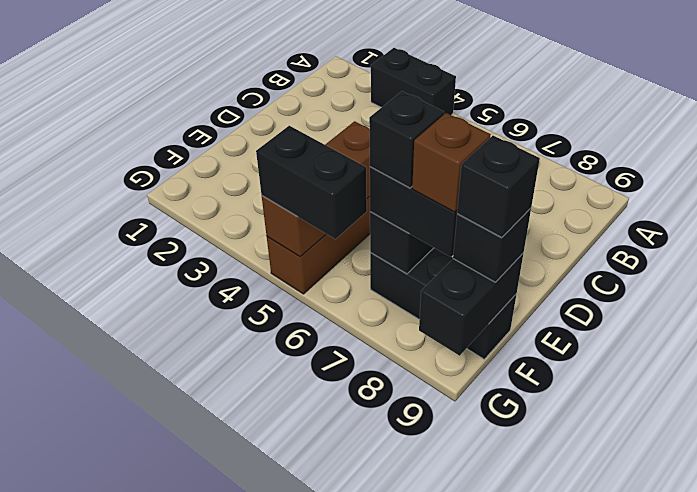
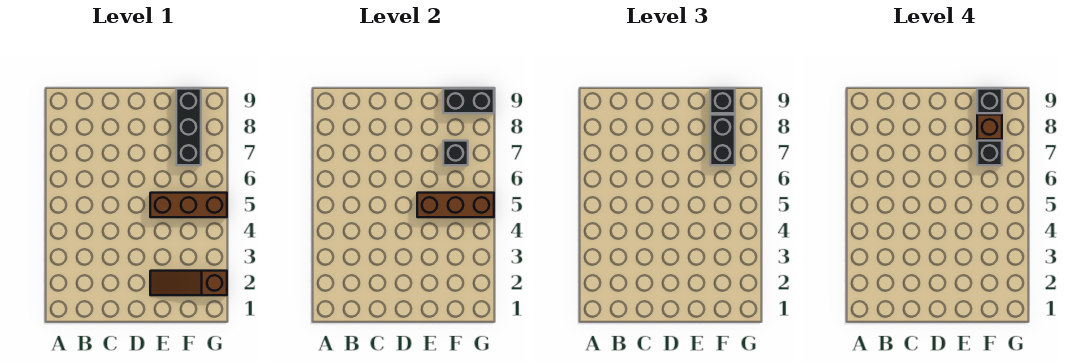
black brick A3:A4 level 1 -> none
none -> brown slope E2:G2 level 1 top G
black brick G5:G6 level 3 -> none

